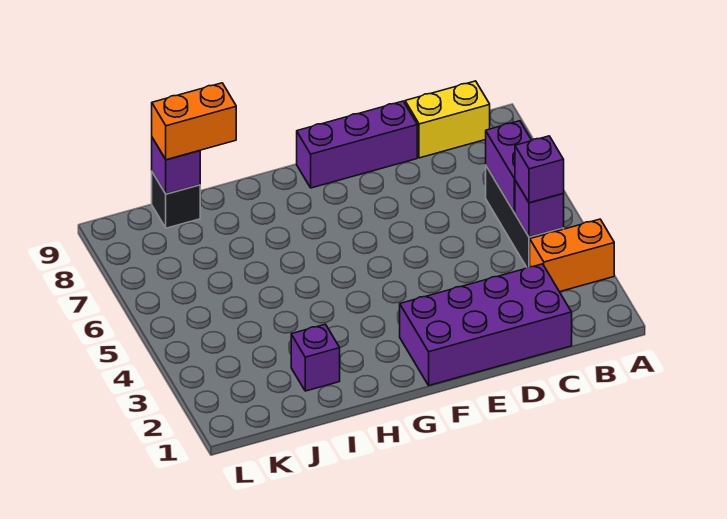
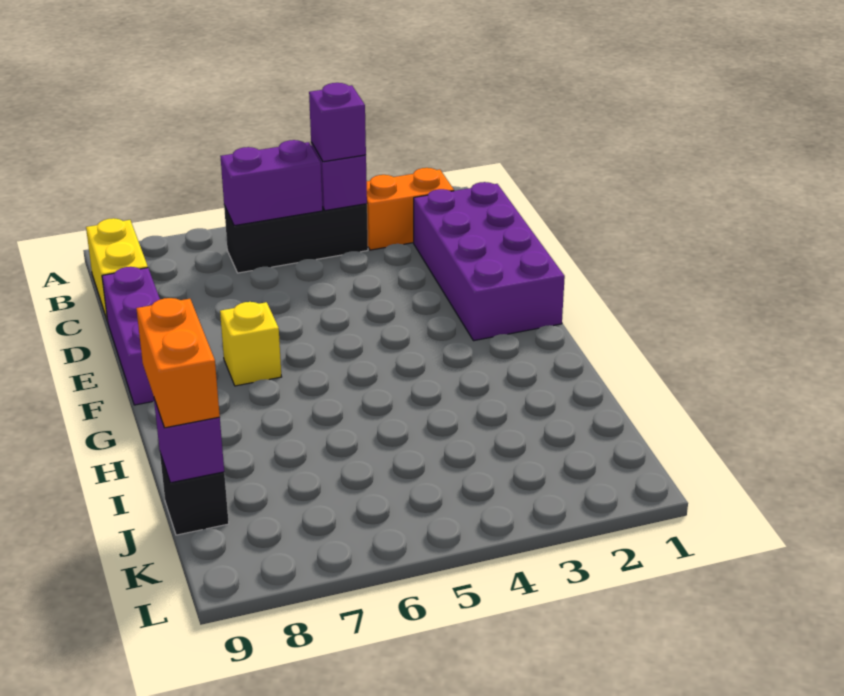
orange brick A3:B3 level 1 -> orange brick B2:B3 level 1
none -> yellow brick F7 level 1
purple brick I2 level 1 -> none

